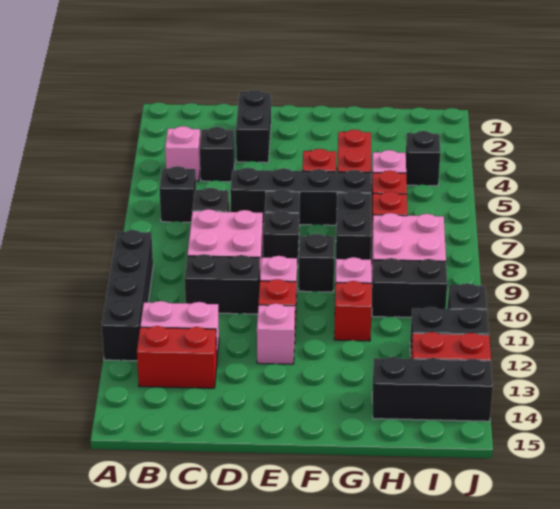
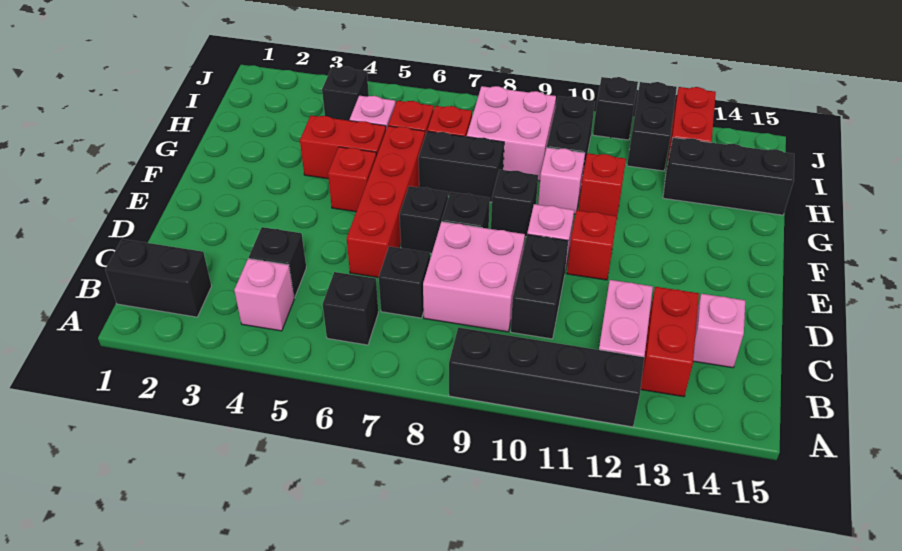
black brick D2:D3 level 1 -> black brick B1:B2 level 1
black brick D6:G6 level 1 -> red brick D6:G6 level 1
pink brick E12 level 1 -> pink brick C14 level 1
black brick H14:J14 level 1 -> black brick H13:H15 level 1

